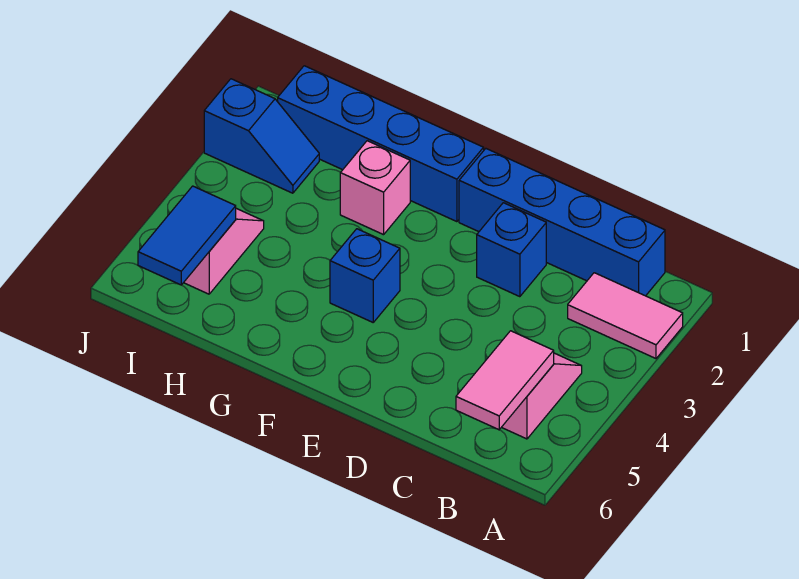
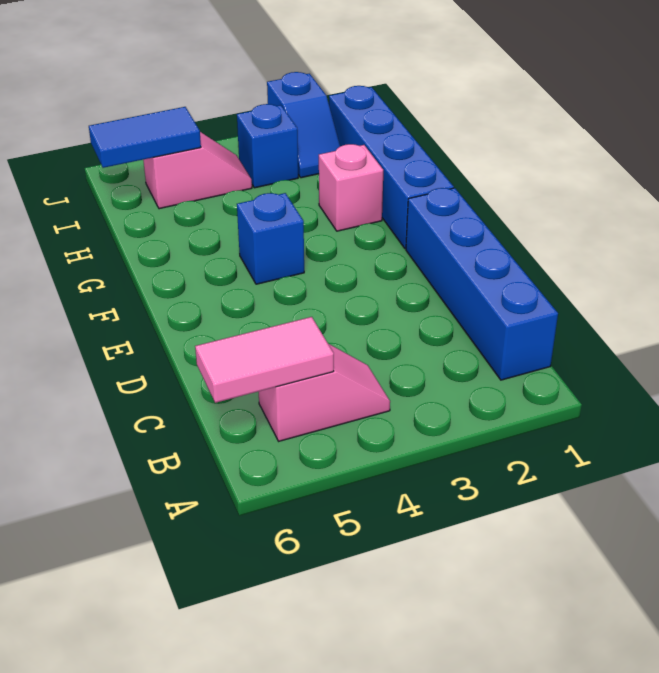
pink tile A2:B2 level 1 -> none
blue brick D2 level 1 -> blue brick I3 level 1

